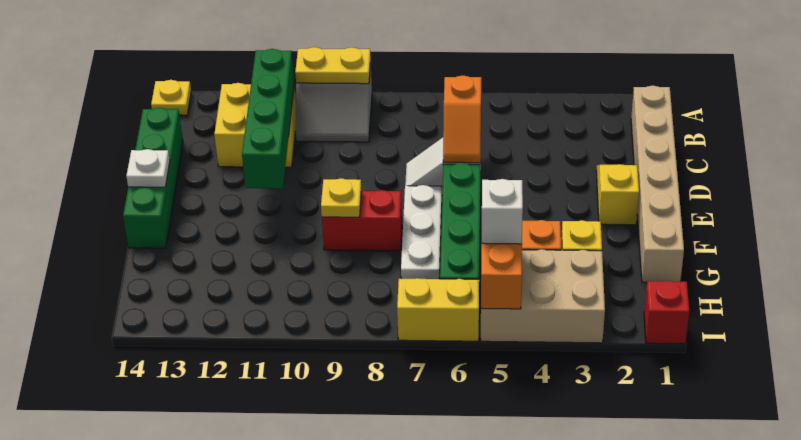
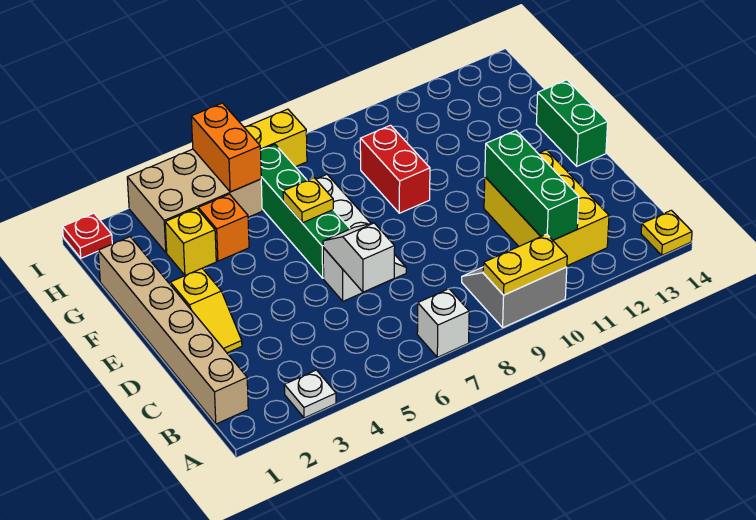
yellow brick B11:C12 level 1 -> yellow brick B11:D12 level 1
green brick B11:E11 level 2 -> green brick B11:D11 level 2
orange slope C6:D6 level 2 top C -> white slope C6:D6 level 2 top C
green brick C14:F14 level 1 -> green brick E14:F14 level 1
white plate E14 level 2 -> white plate A3 level 1
red brick F8:F9 level 1 -> red brick F9:G9 level 1
yellow plate F9 level 2 -> yellow plate F6 level 2
white brick H5 level 3 -> white brick A7 level 1
red brick I1 level 1 -> red plate I1 level 1

